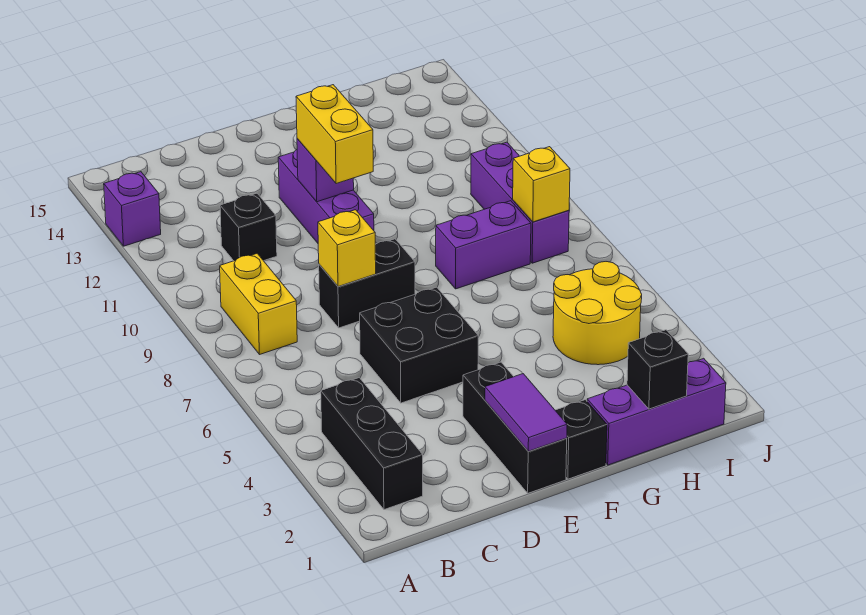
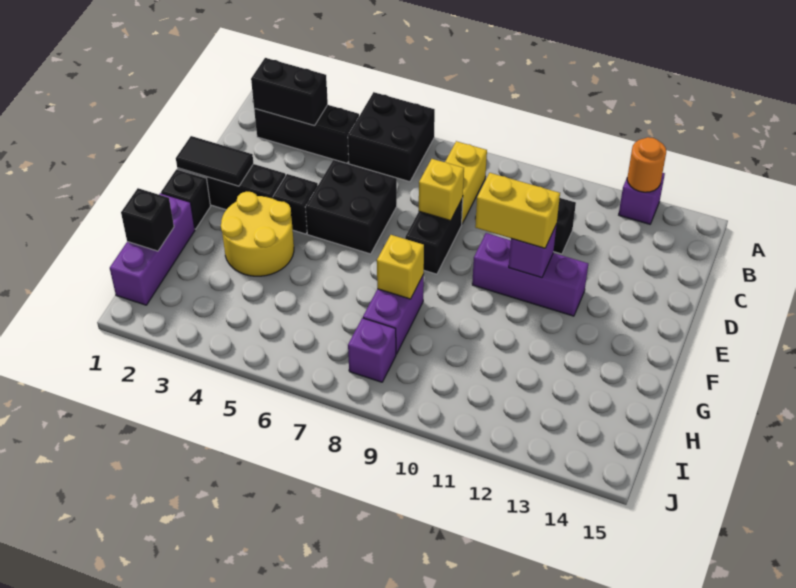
none -> black brick A5:B6 level 1
none -> orange round brick A13 level 2
none -> black brick B2:B3 level 2
yellow brick B8:B9 level 1 -> yellow brick B8:C8 level 1
purple tile E1:E2 level 2 -> black tile E1:E2 level 2
none -> black brick E4 level 1
yellow round brick H4:I5 level 1 -> yellow round brick F3:G4 level 1
purple brick I8:I10 level 1 -> purple brick I8 level 1
yellow brick I8 level 2 -> yellow brick G8 level 2

